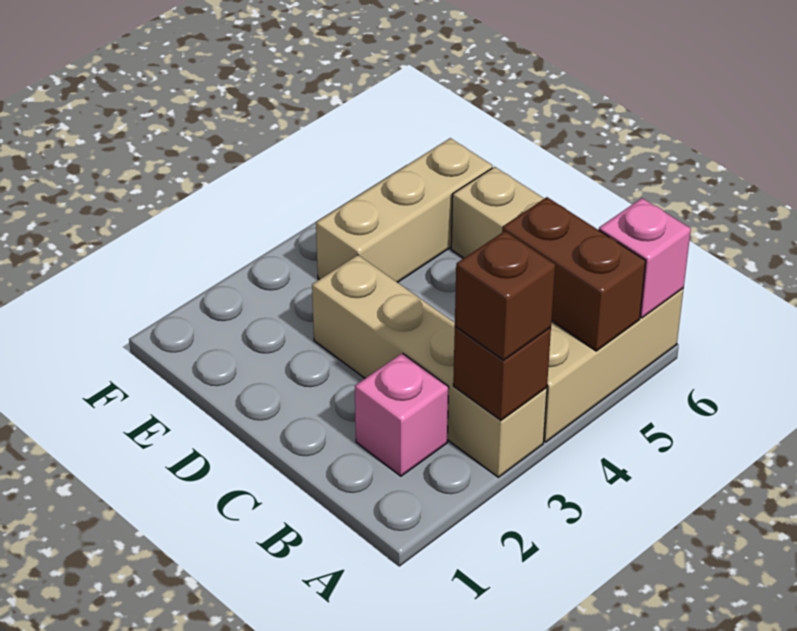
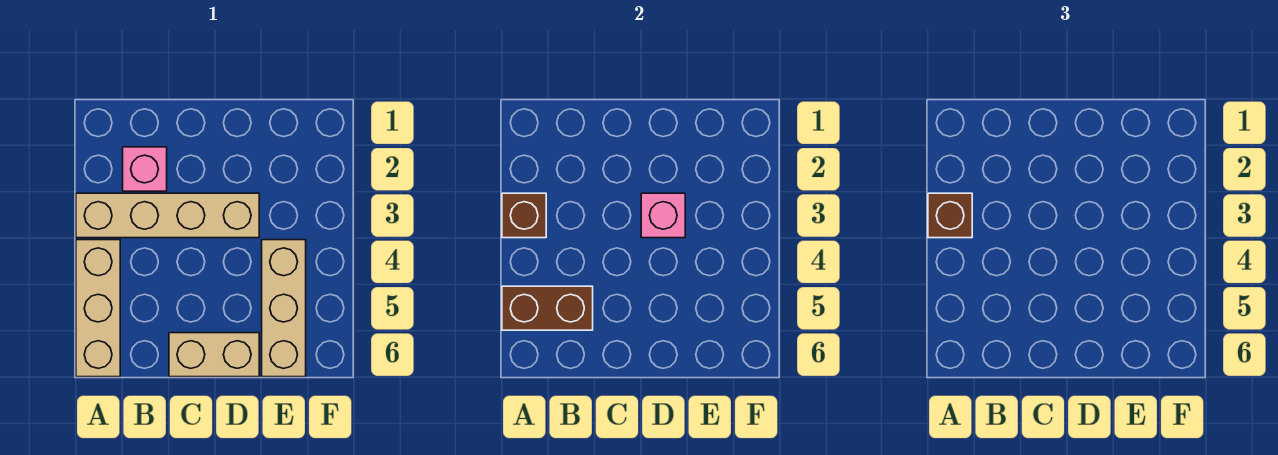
pink brick A6 level 2 -> pink brick D3 level 2

